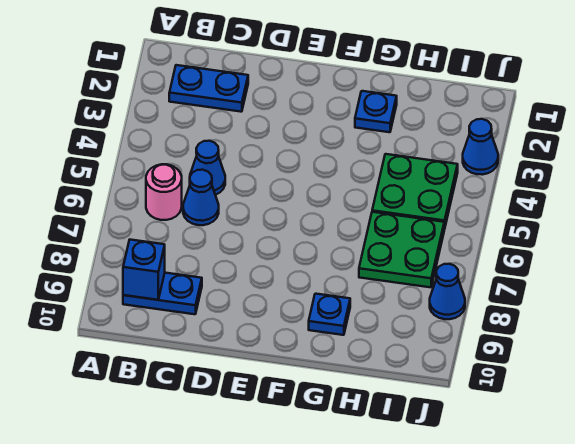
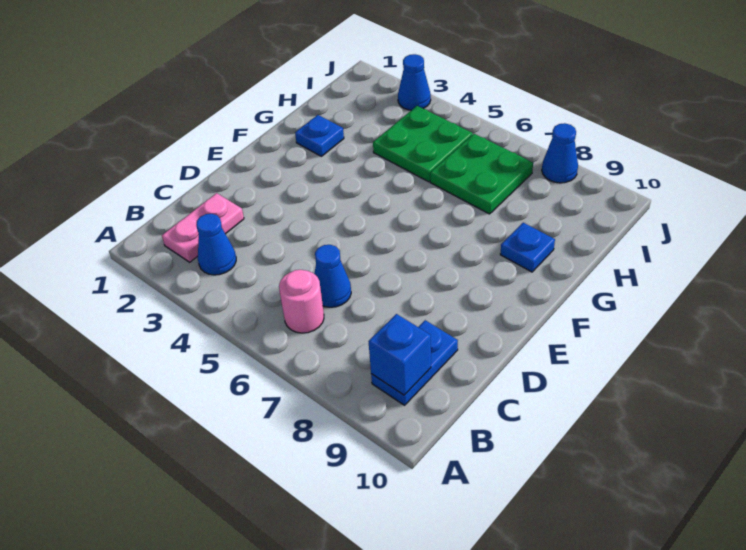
blue plate B2:C2 level 1 -> pink plate B2:C2 level 1
blue cone C5 level 1 -> blue cone B3 level 1

